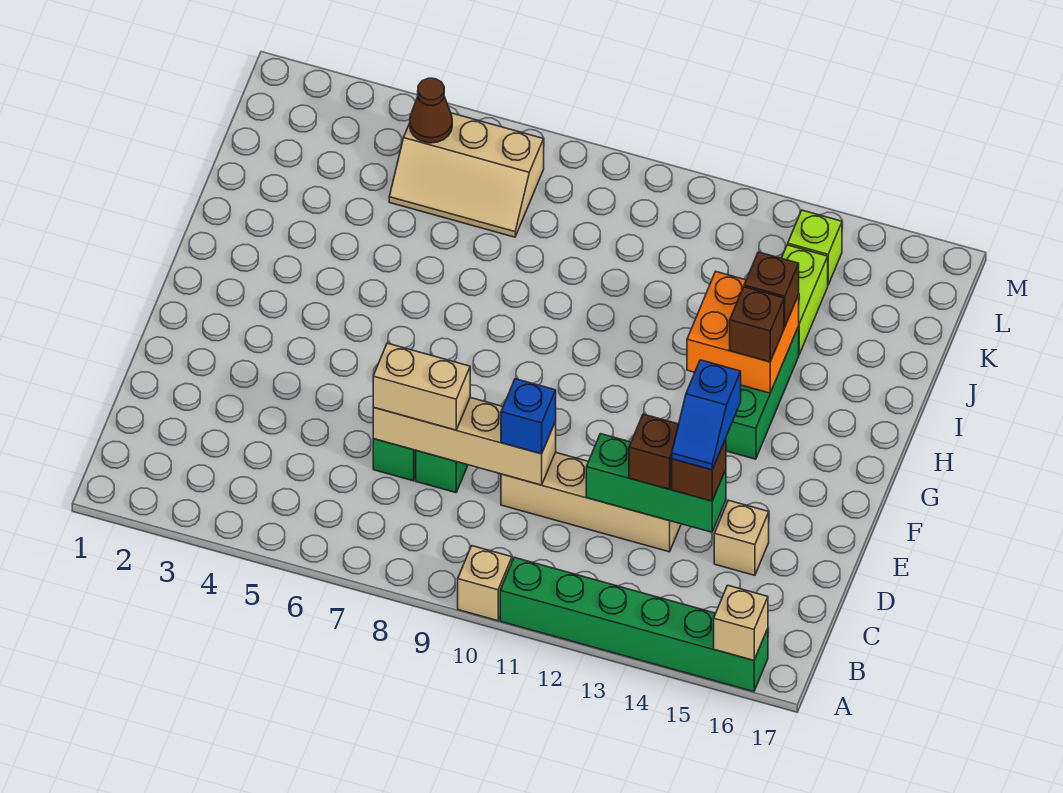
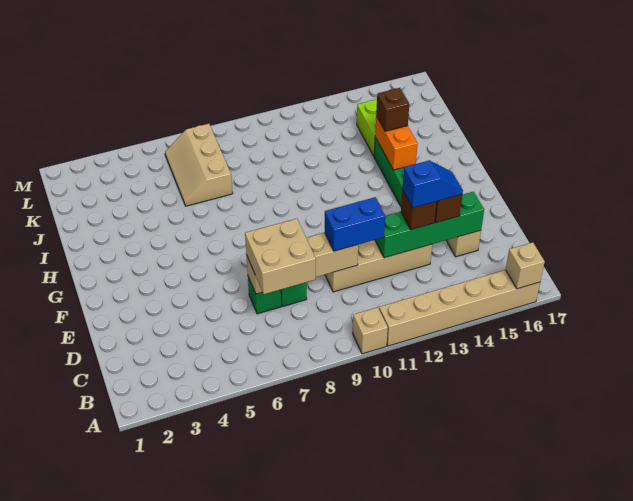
green brick A11:A16 level 1 -> tan brick A11:A16 level 1
tan brick D7:D8 level 3 -> tan brick C7:D8 level 3
blue brick D10 level 3 -> blue brick D10:D11 level 3
green brick D12:D14 level 2 -> green brick D12:D15 level 2
blue slope D14:E14 level 4 top E -> blue slope D13:D14 level 4 top 13
orange brick H13:I14 level 2 -> orange brick H14:I14 level 2
brown brick H14 level 3 -> none
tan slope K5:L7 level 1 top L -> tan slope J6:L7 level 1 top 7
brown cone L5 level 2 -> none
lime brick L14 level 1 -> none

